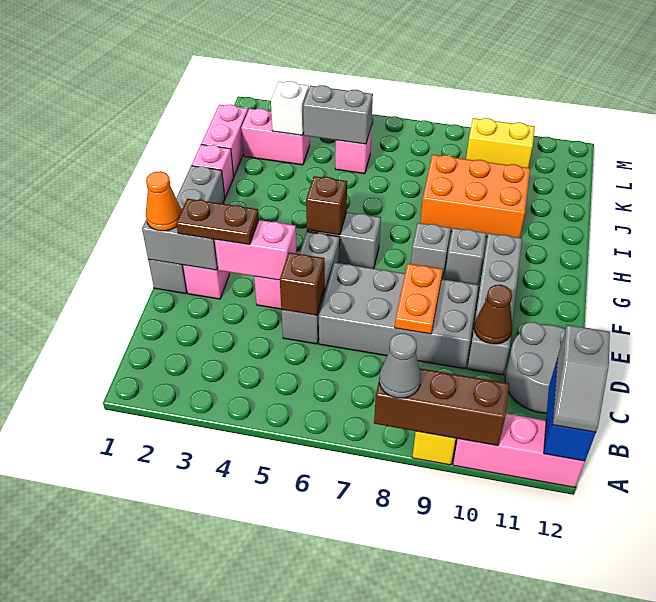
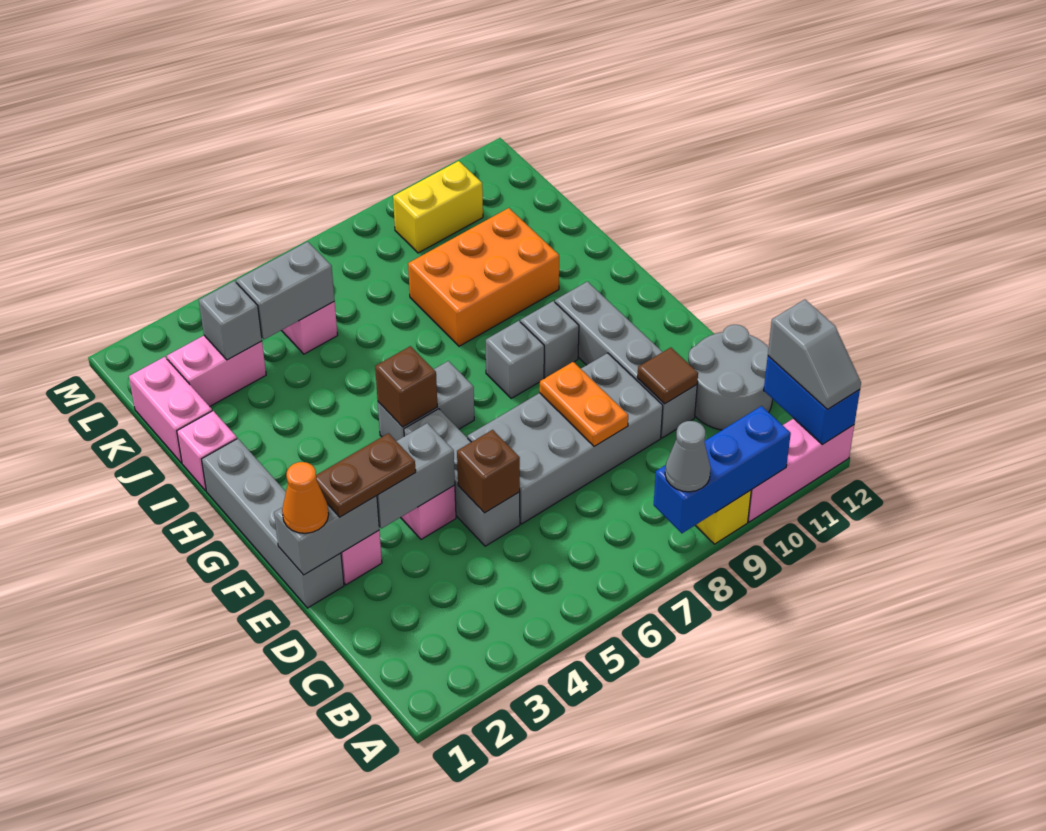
brown brick A8:A10 level 2 -> blue brick A8:A10 level 2
brown cone D10 level 2 -> brown tile D10 level 2
pink brick E3:E4 level 2 -> grey brick E3:E4 level 2
white brick K3 level 2 -> grey brick K3 level 2

